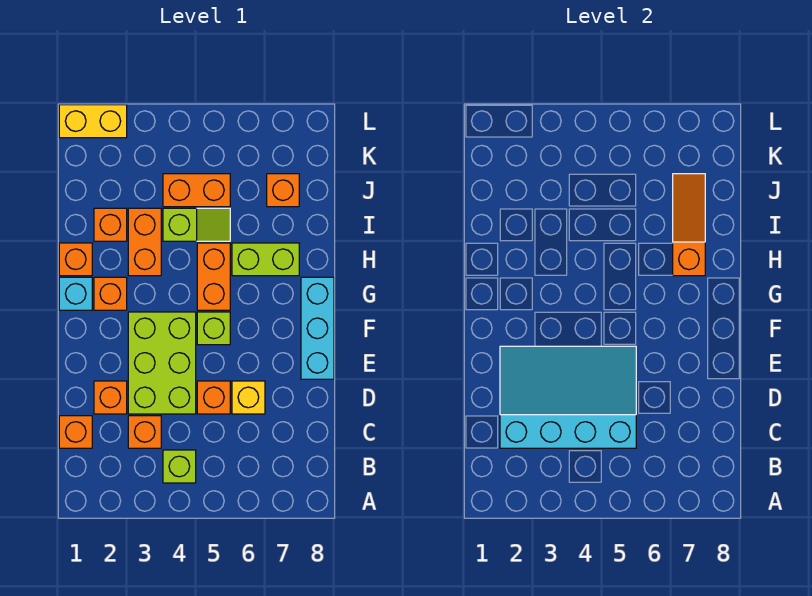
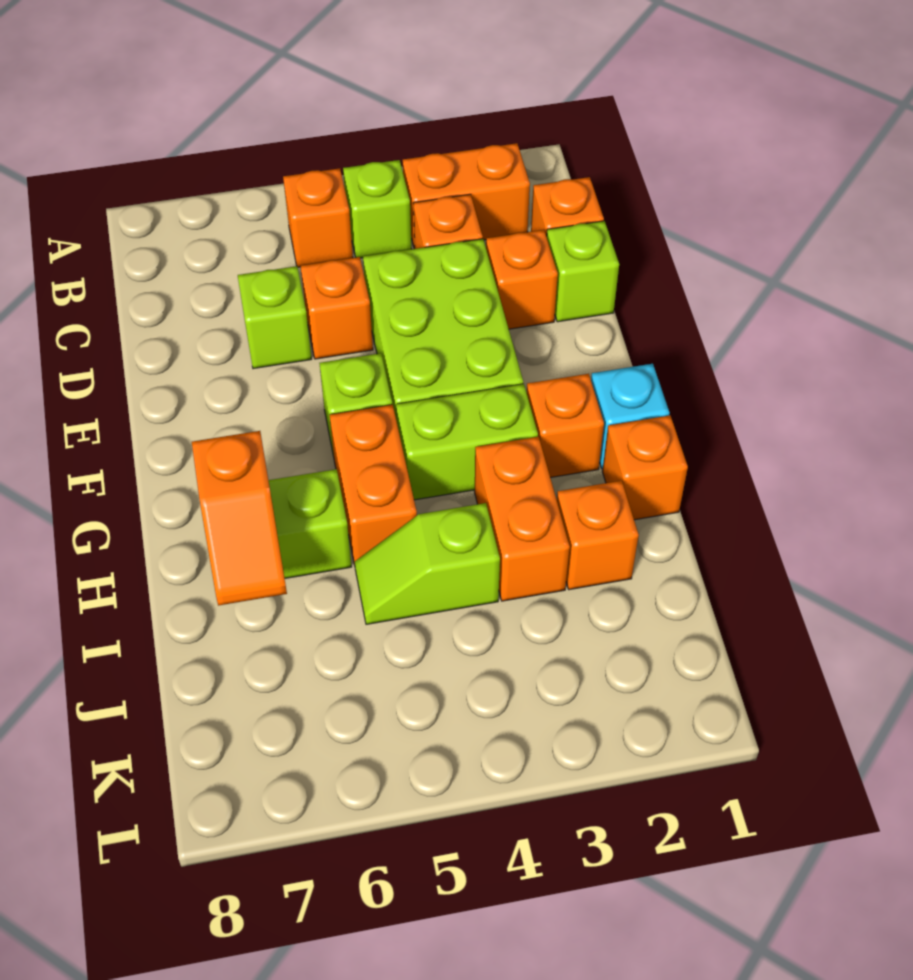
cyan slope C2:E5 level 2 top C -> none
none -> lime brick D1 level 1
yellow brick D6 level 1 -> lime brick D6 level 1
cyan brick E8:G8 level 1 -> none
none -> lime brick G3:G4 level 1
orange slope H7:J7 level 2 top H -> orange slope H7:I7 level 2 top H
orange brick J4:J5 level 1 -> orange brick B2:B3 level 1
orange brick J7 level 1 -> orange brick B5 level 1
yellow brick L1:L2 level 1 -> none

